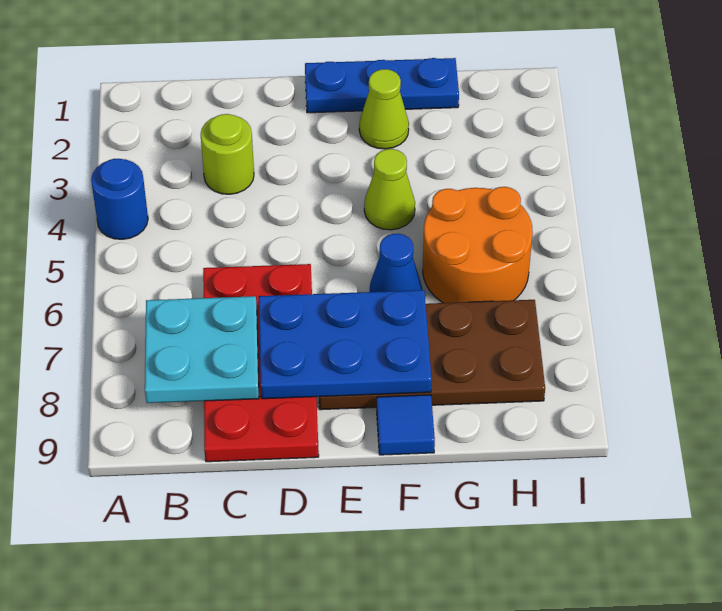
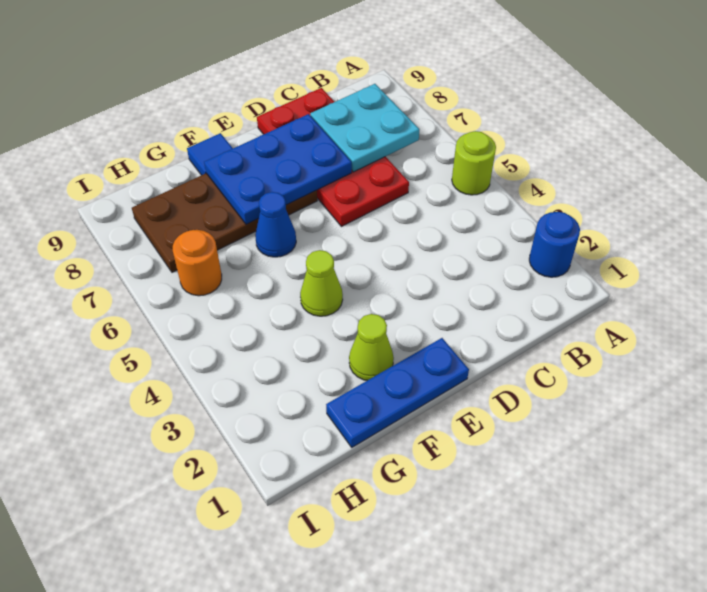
blue round brick A4 level 1 -> blue round brick A2 level 1
lime round brick C3 level 1 -> lime round brick A5 level 1
orange round brick G5:H6 level 1 -> orange round brick H6 level 1

